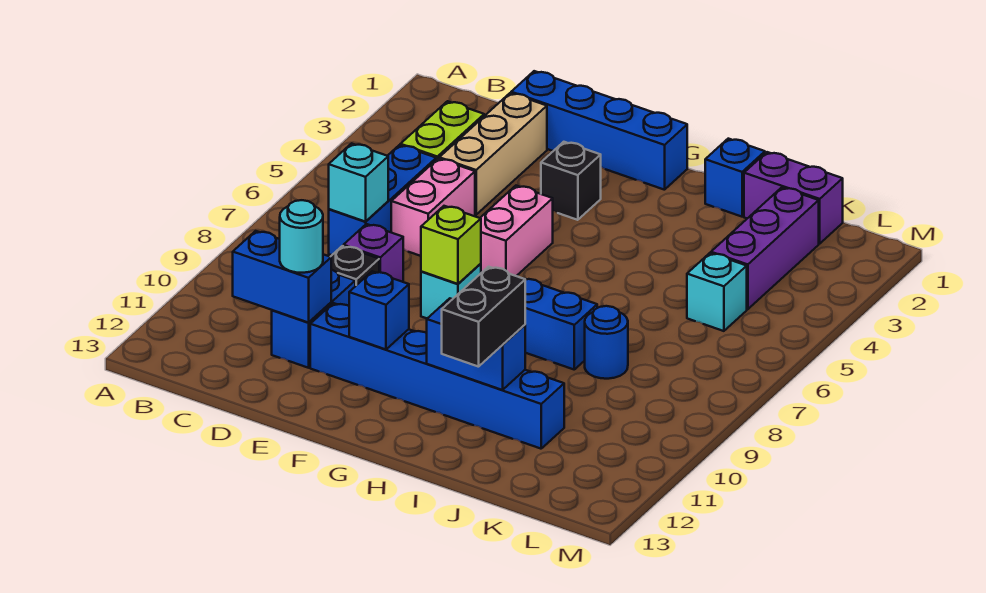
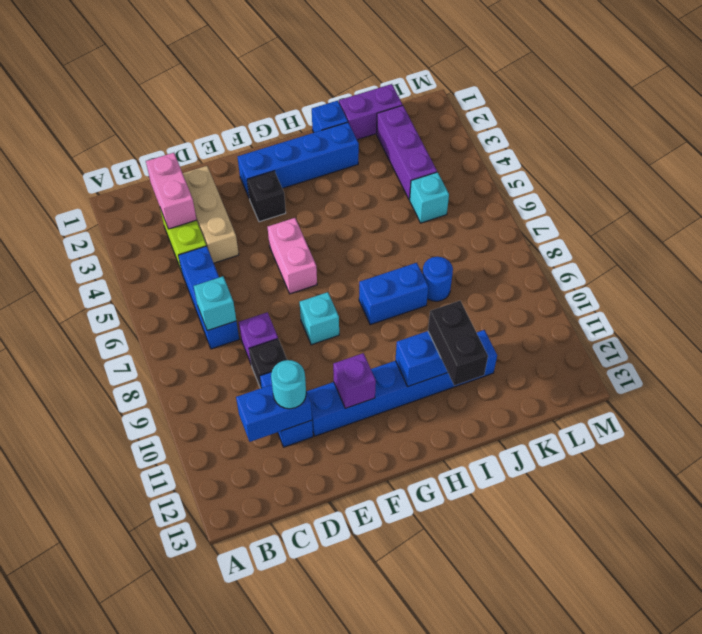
blue brick D1:G1 level 1 -> blue brick F2:I2 level 1
pink brick D5:D6 level 1 -> pink brick C2:C3 level 2
lime brick F8 level 2 -> none
blue brick F11 level 2 -> purple brick F11 level 2

